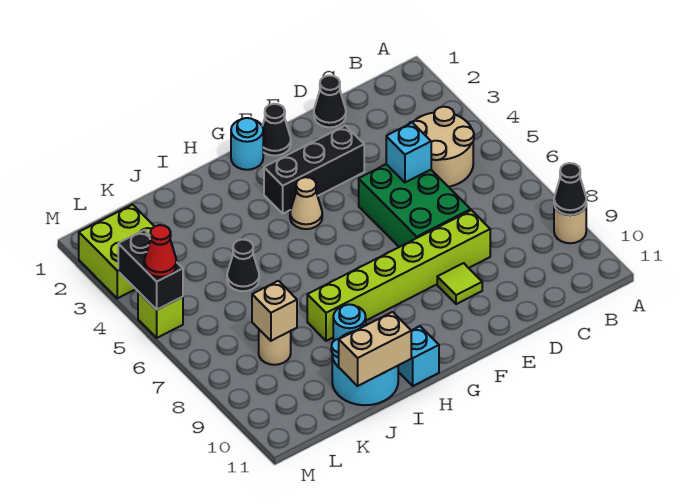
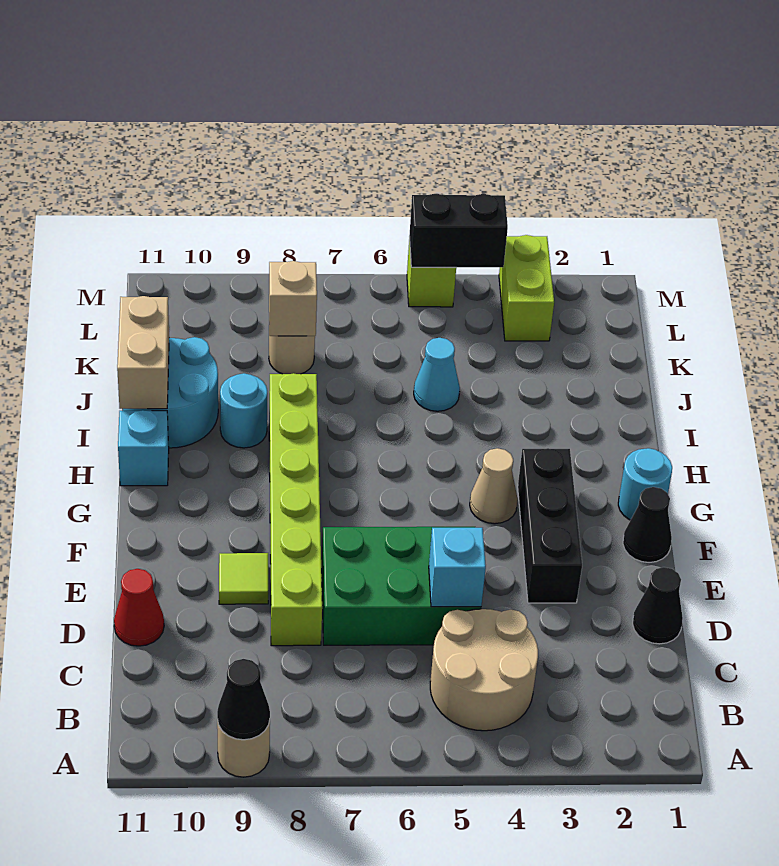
black cone J5 level 1 -> cyan cone J5 level 1
lime brick L2:M3 level 1 -> lime brick L3:M3 level 1
red cone M5 level 3 -> red cone D11 level 1

